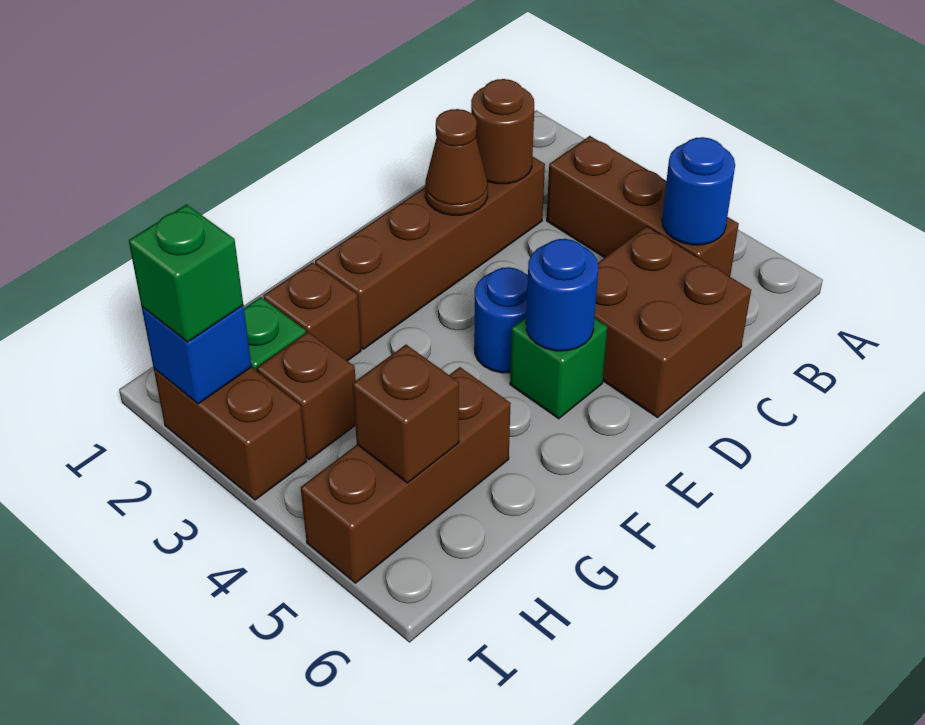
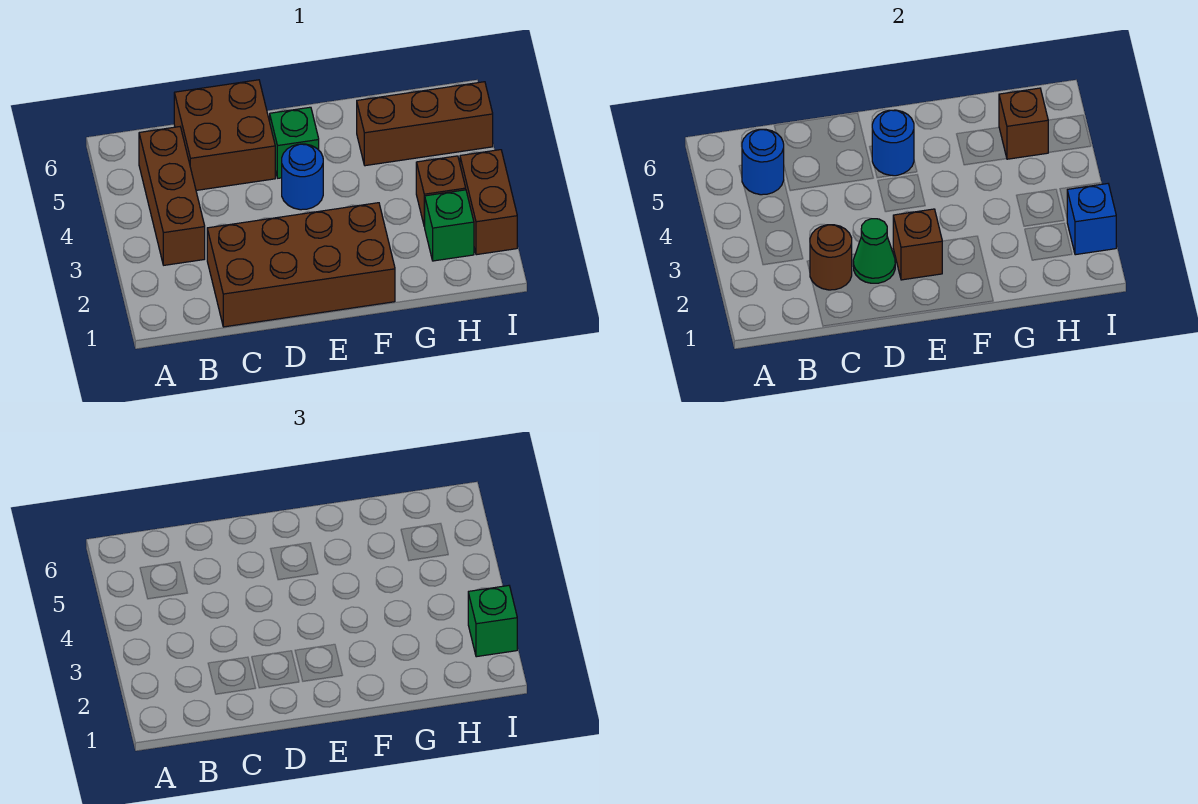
brown brick C2:F2 level 1 -> brown brick C1:F2 level 1
brown cone D2 level 2 -> green cone D2 level 2
brown brick G2 level 1 -> brown brick E2 level 2

